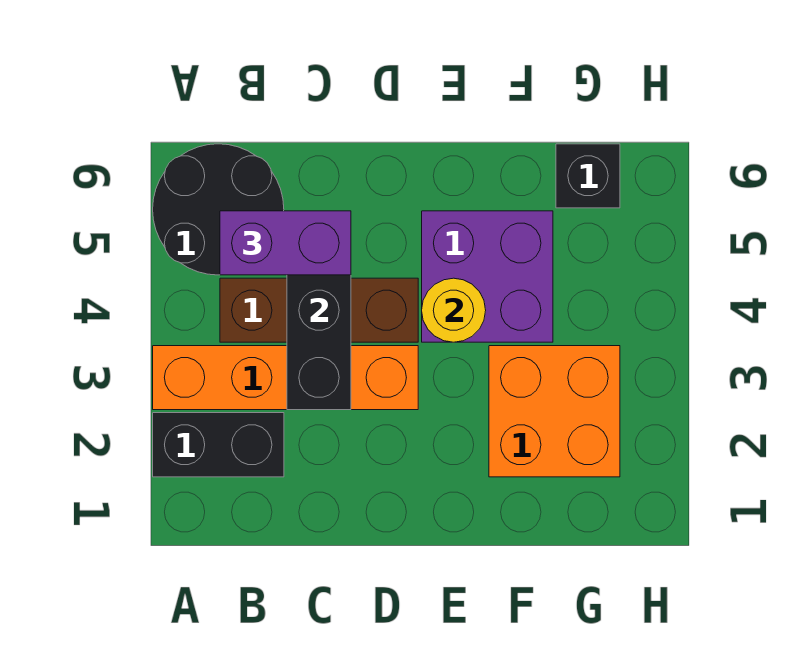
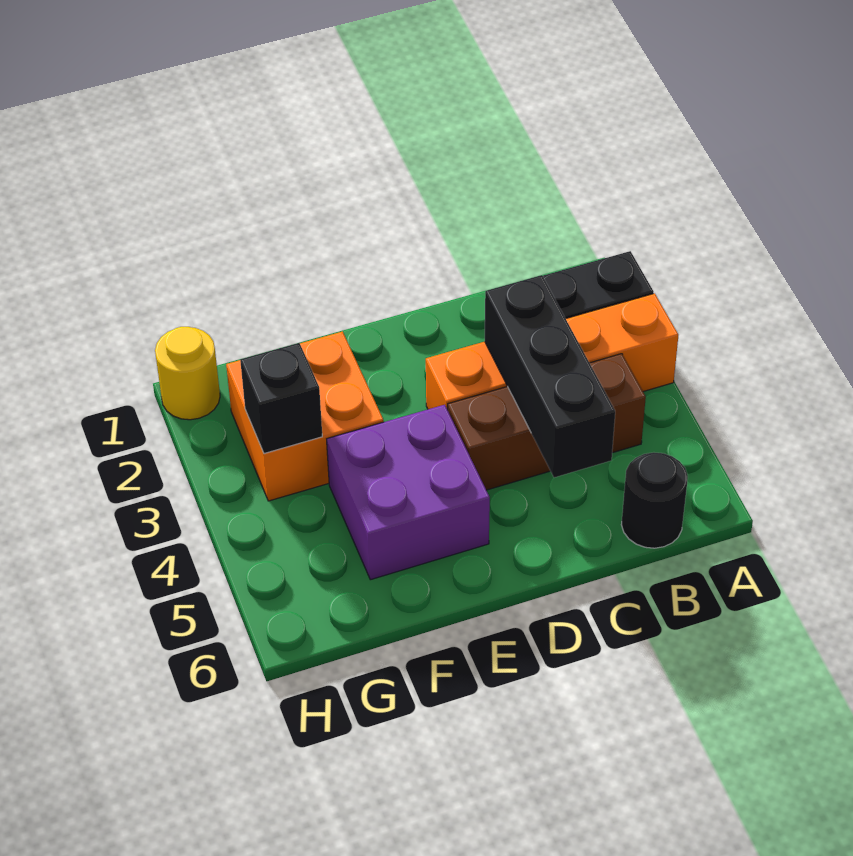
black round brick A5:B6 level 1 -> black round brick B6 level 1
purple brick B5:C5 level 3 -> none
yellow round brick E4 level 2 -> yellow round brick H1 level 1
black brick G6 level 1 -> black brick G3 level 2

